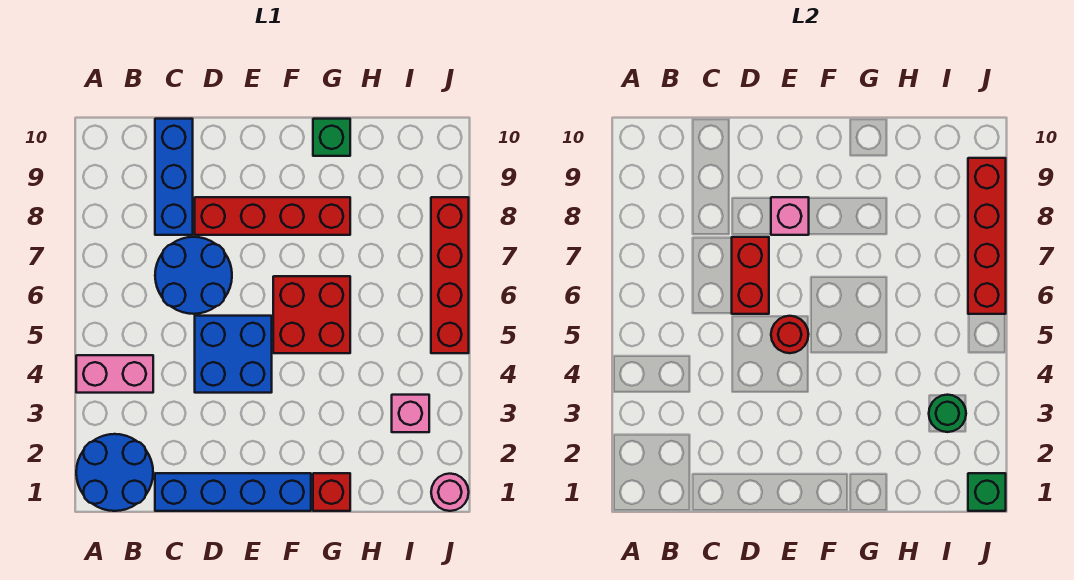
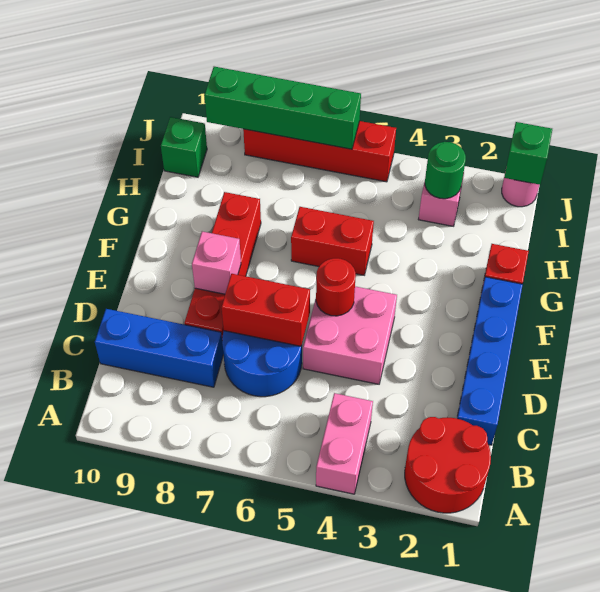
blue round brick A1:B2 level 1 -> red round brick A1:B2 level 1
blue brick D4:E5 level 1 -> pink brick D4:E5 level 1
red brick F5:G6 level 1 -> red brick G5:G6 level 1
green brick G10 level 1 -> green brick I10 level 1
red brick J6:J9 level 2 -> green brick J6:J9 level 2

